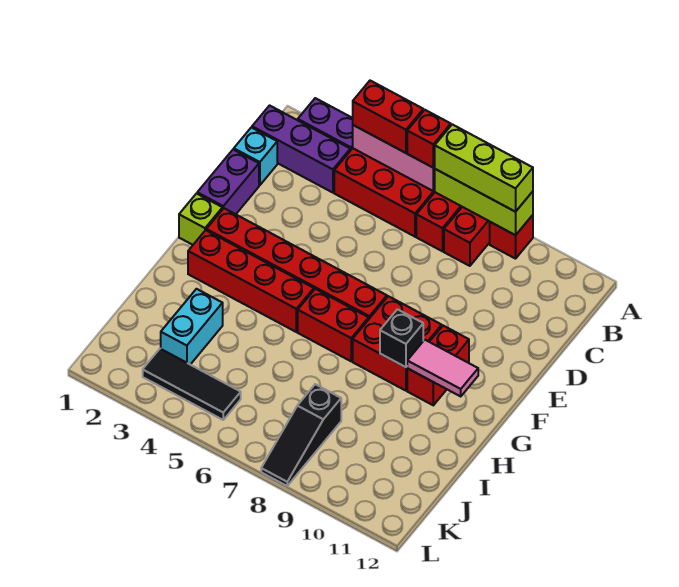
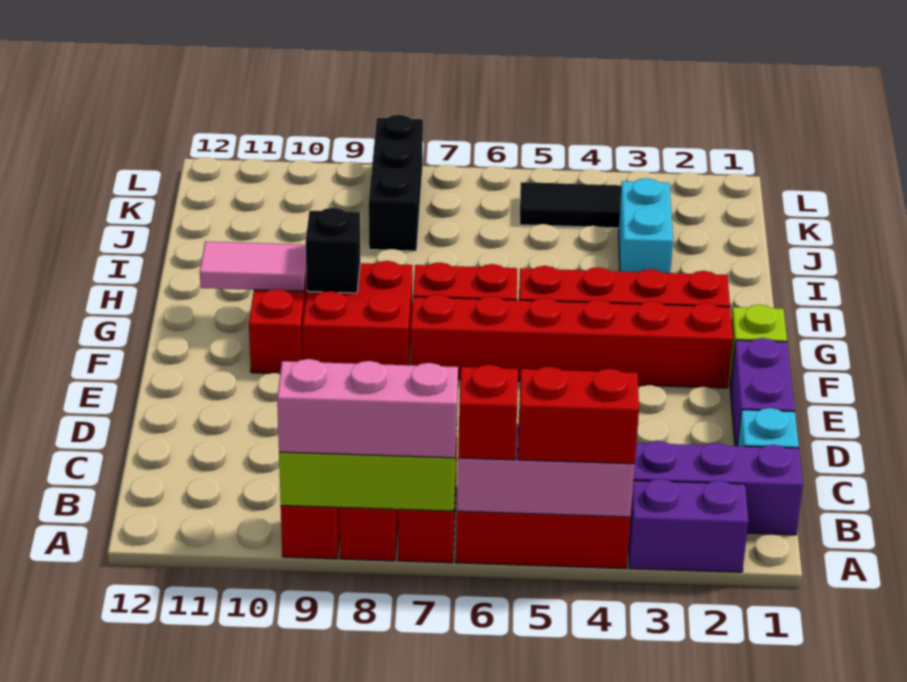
lime brick A7:A9 level 3 -> pink brick A7:A9 level 3
black slope J8:L8 level 1 top J -> black brick J8:L8 level 1

